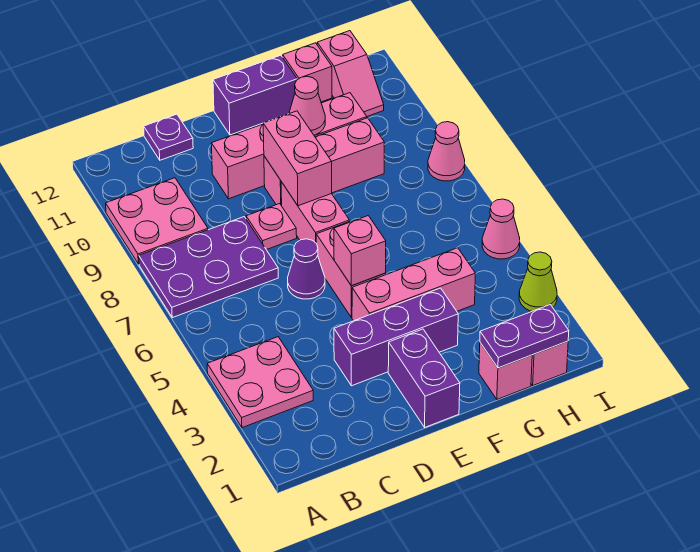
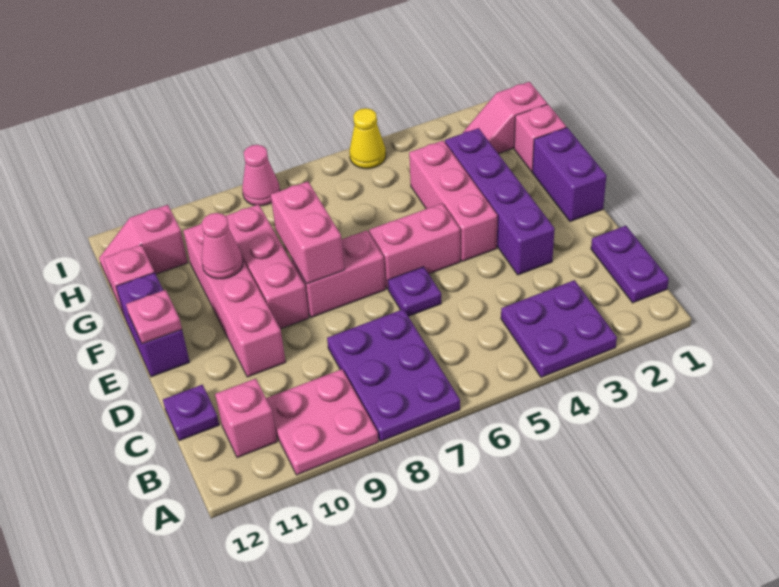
pink plate A3:B4 level 1 -> purple plate A3:B4 level 1
purple brick D3:F3 level 1 -> purple brick D3:G3 level 1
purple cone D6 level 1 -> purple plate D6 level 1
pink plate D8 level 1 -> pink plate E12 level 2
purple brick E1:E2 level 1 -> purple brick E1:F1 level 1
pink brick E5 level 2 -> pink brick B11 level 1
pink brick E8:E9 level 2 -> pink brick E8:F8 level 2
purple plate G1:H1 level 2 -> purple plate B1:C1 level 1
pink slope H11:H12 level 1 top 12 -> pink slope H11:H12 level 1 top 11
lime cone I3 level 1 -> none
pink cone I5 level 1 -> yellow cone I5 level 1

